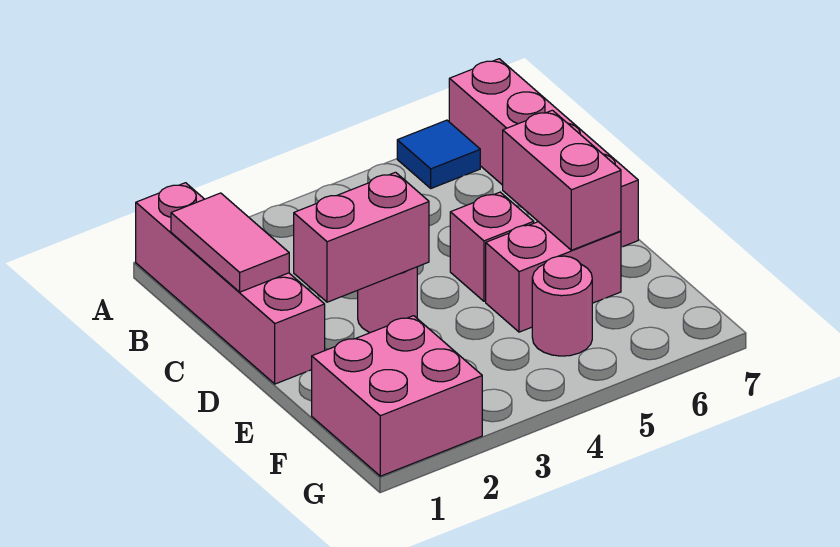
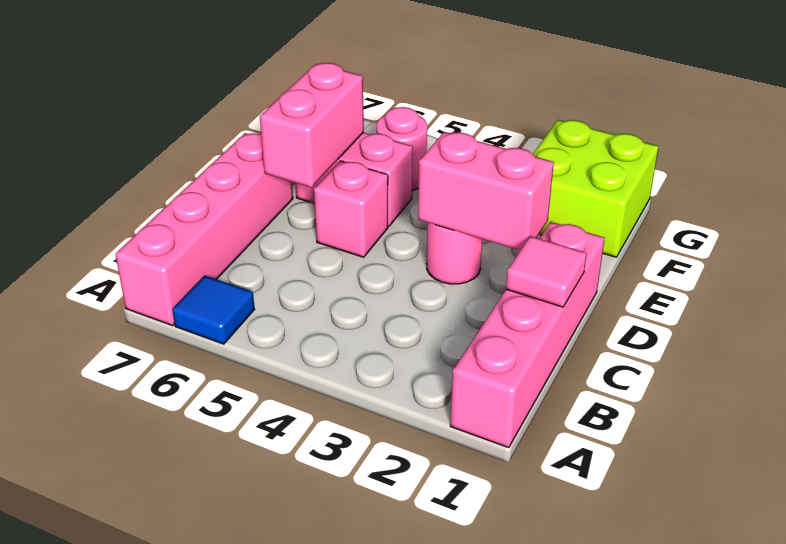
pink tile B1:C1 level 2 -> pink tile C1 level 2
pink brick F1:G2 level 1 -> lime brick F1:G2 level 1

